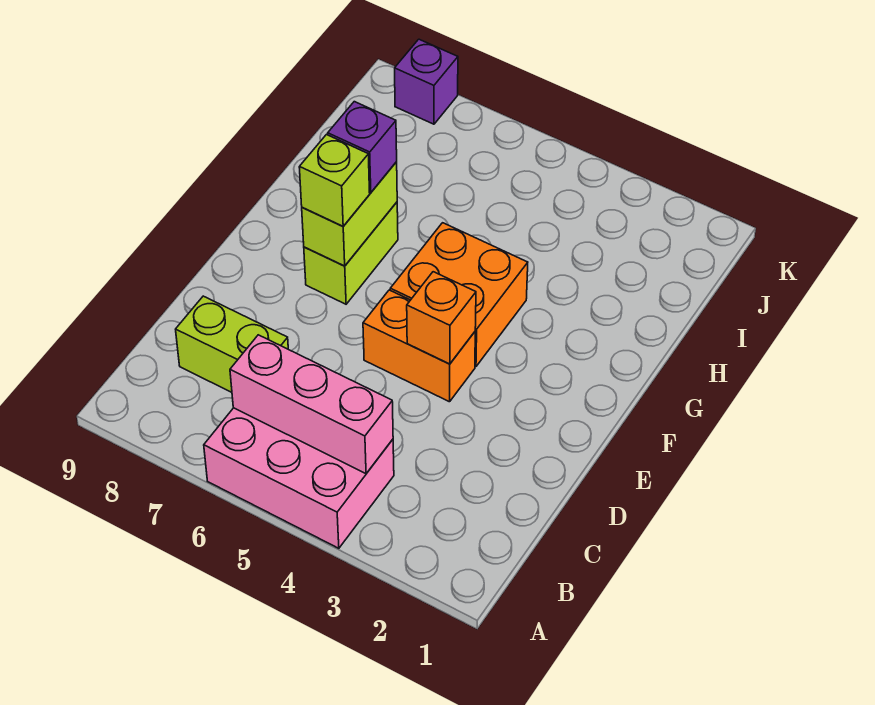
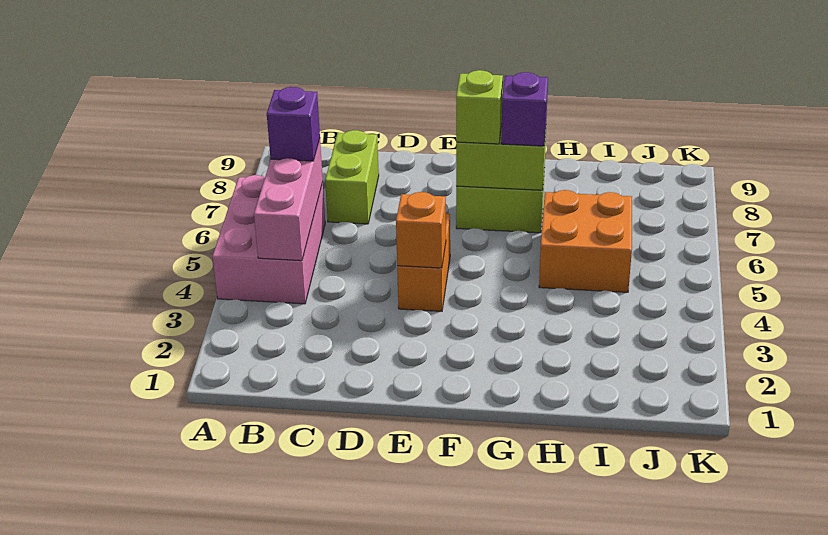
orange brick F4:G5 level 1 -> orange brick H5:I6 level 1
purple brick K8 level 1 -> purple brick B6 level 3

